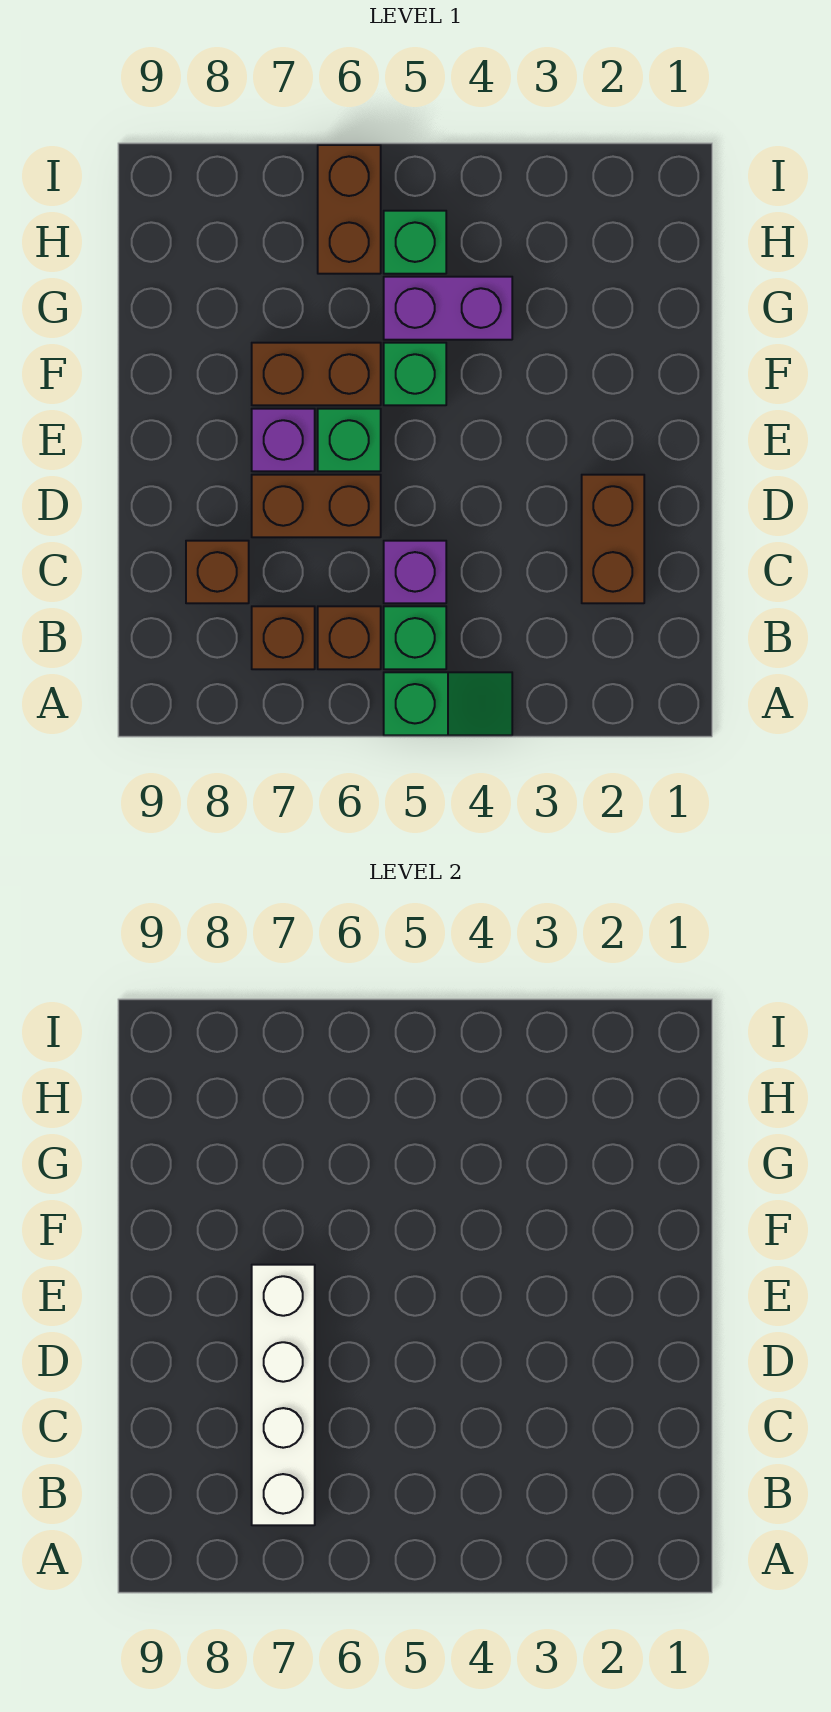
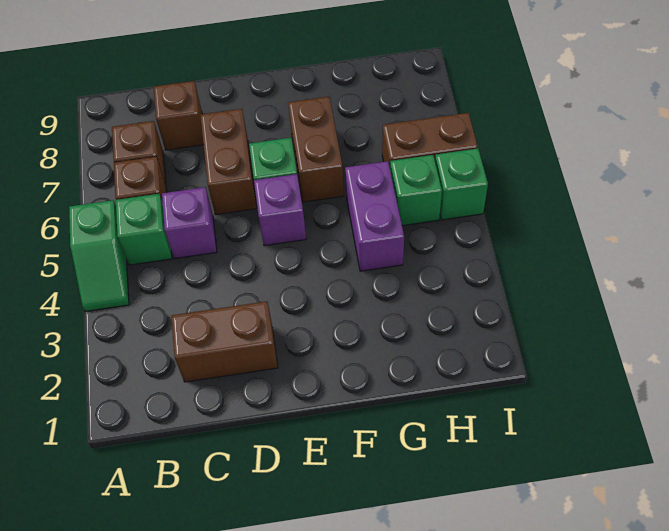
white brick B7:E7 level 2 -> none
purple brick E7 level 1 -> purple brick E5 level 1
green brick F5 level 1 -> green brick I5 level 1

